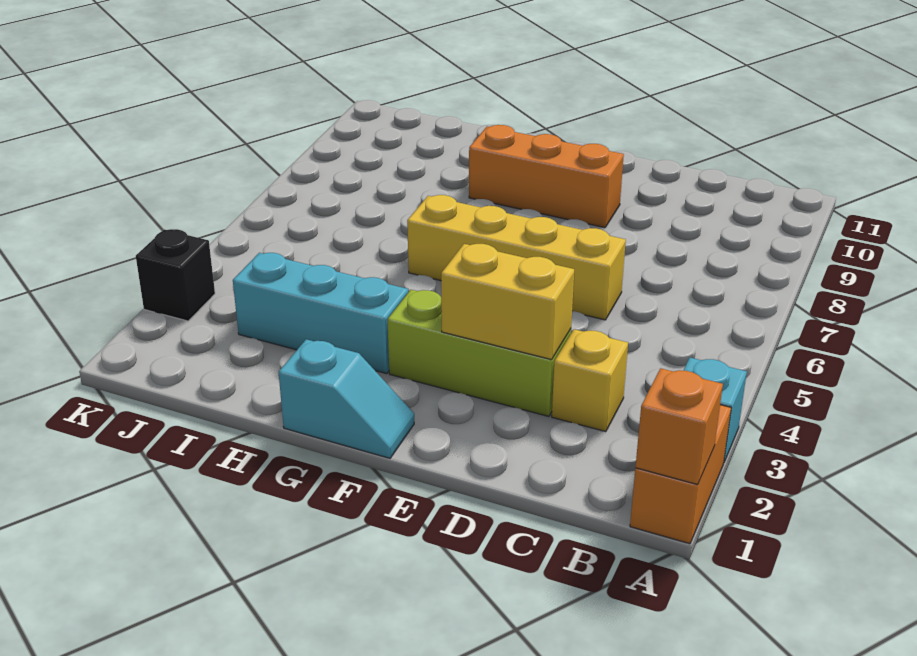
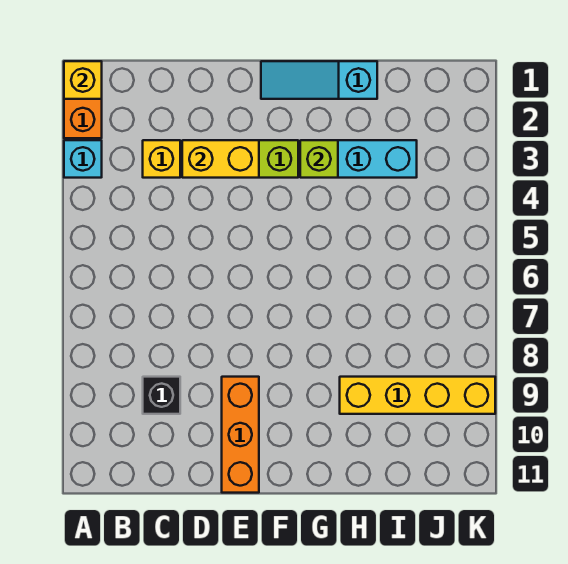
orange brick A1 level 2 -> yellow brick A1 level 2
yellow brick D6:G6 level 1 -> yellow brick H9:K9 level 1
orange brick E9:G9 level 1 -> orange brick E9:E11 level 1
cyan slope F1:G1 level 1 top G -> cyan slope F1:H1 level 1 top H
none -> lime brick G3 level 2
black brick K3 level 1 -> black brick C9 level 1

